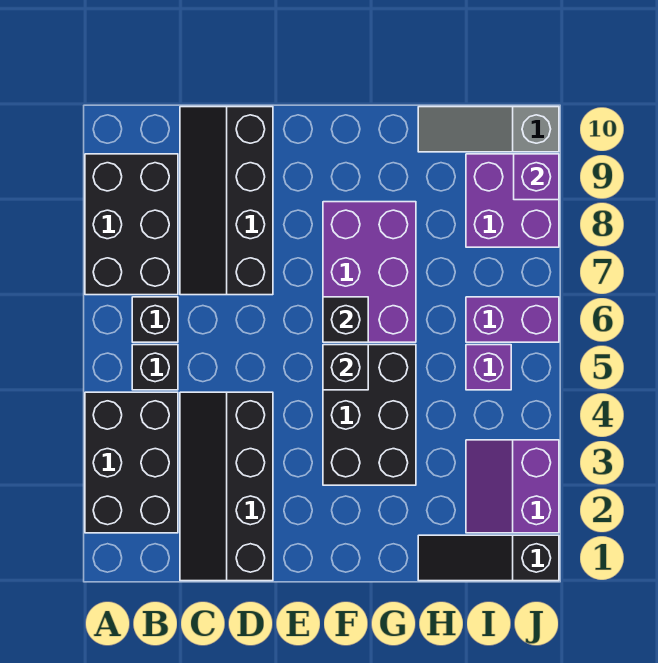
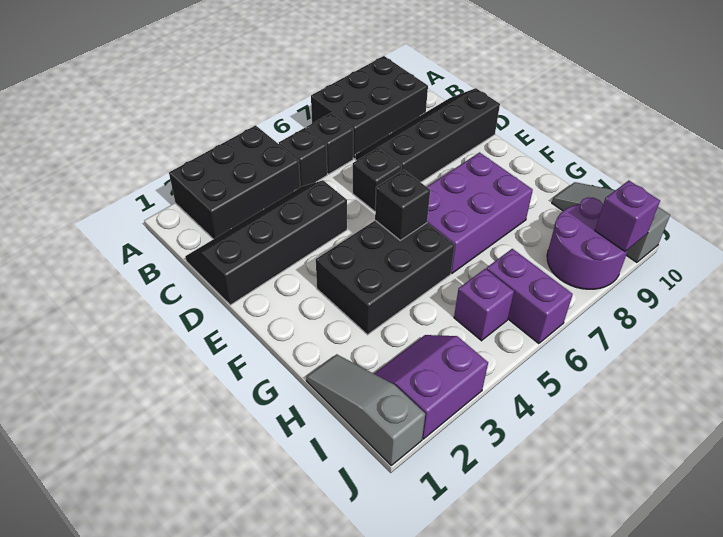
black brick F6 level 2 -> black brick D6 level 1
black slope H1:J1 level 1 top J -> grey slope H1:J1 level 1 top J
purple brick I8:J9 level 1 -> purple round brick I8:J9 level 1

